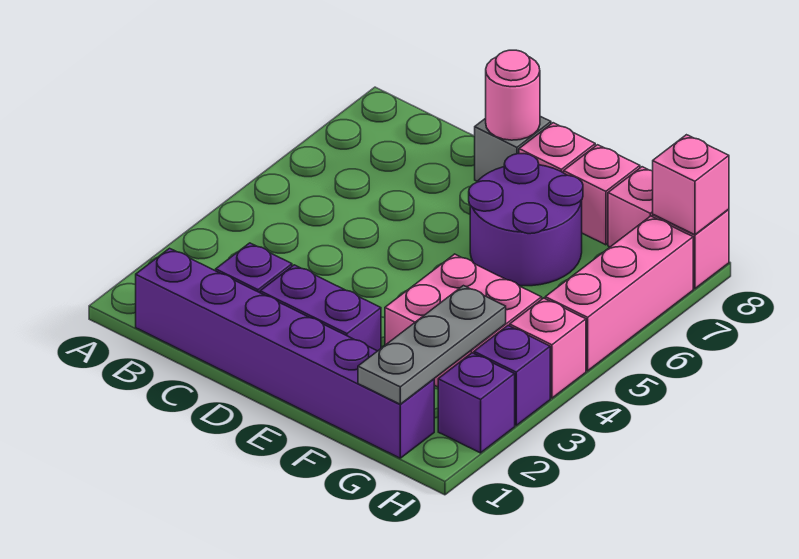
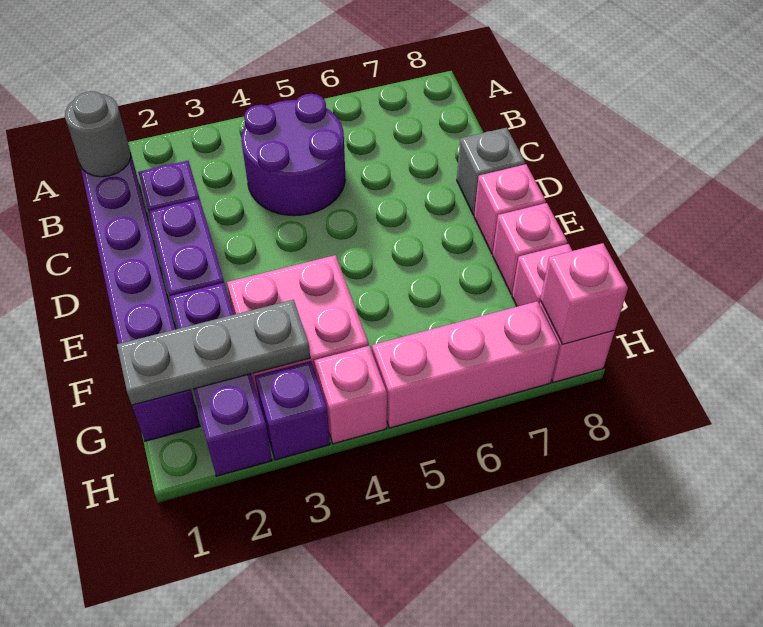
none -> grey round brick B1 level 2
pink round brick D8 level 2 -> none
purple round brick E6:F7 level 1 -> purple round brick B4:C5 level 1
purple brick H2 level 1 -> purple brick F2:H2 level 1

